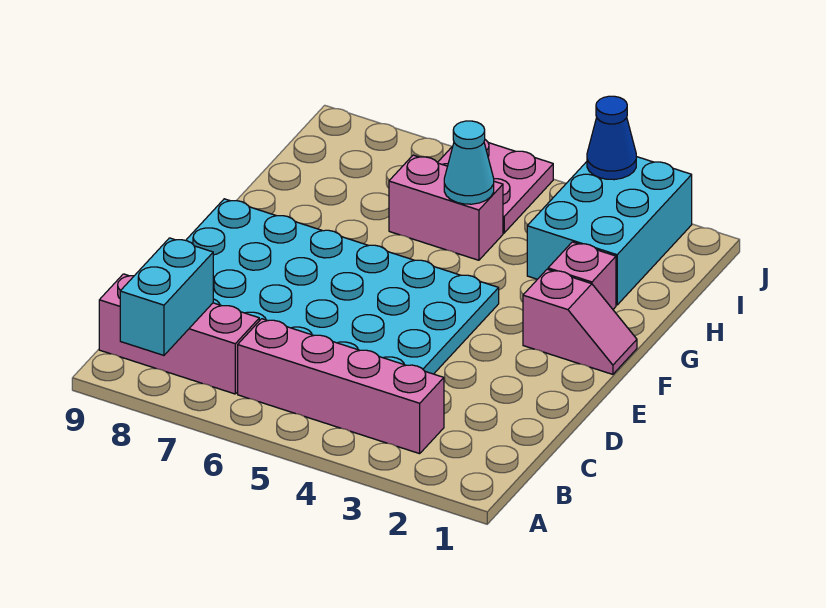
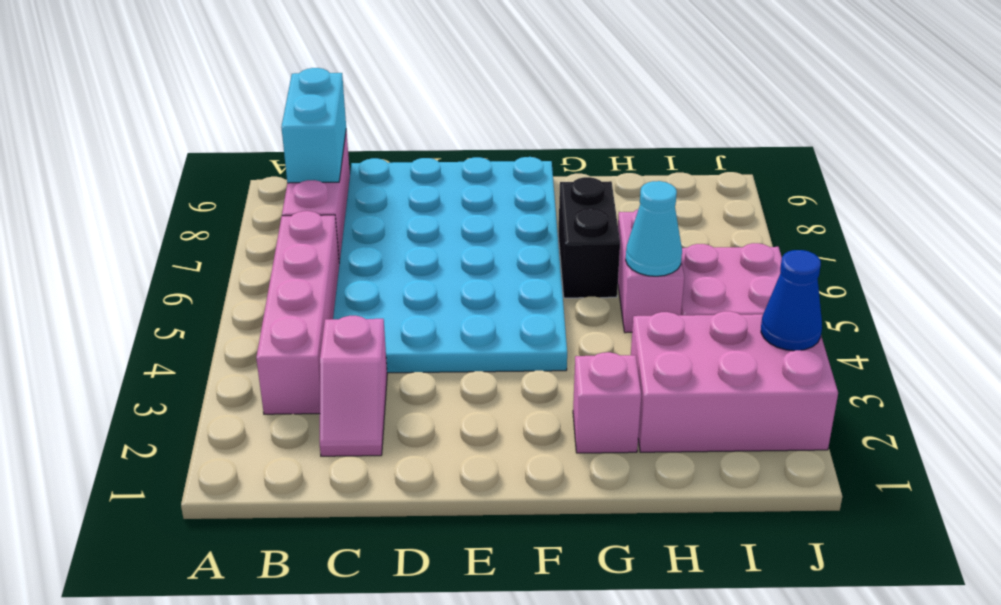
cyan brick A8:B8 level 2 -> cyan brick B8:B9 level 2
pink slope F1:F2 level 1 top 2 -> pink slope C2:C3 level 1 top 3
none -> black brick G6:G7 level 1
cyan brick H2:J3 level 1 -> pink brick H2:J3 level 1

